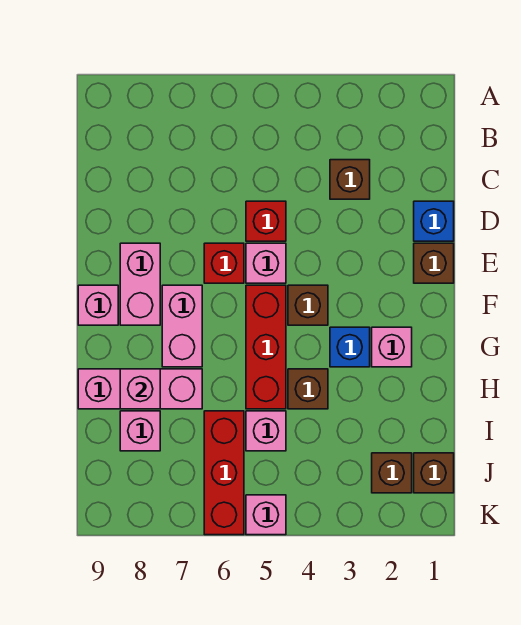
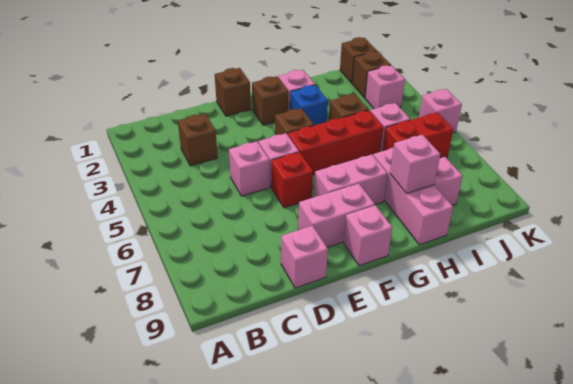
blue brick D1 level 1 -> none
red brick D5 level 1 -> pink brick D5 level 1
none -> pink brick D9 level 1
none -> brown brick F2 level 1
red brick I6:K6 level 1 -> red brick I6:J6 level 1
none -> pink brick J3 level 1

